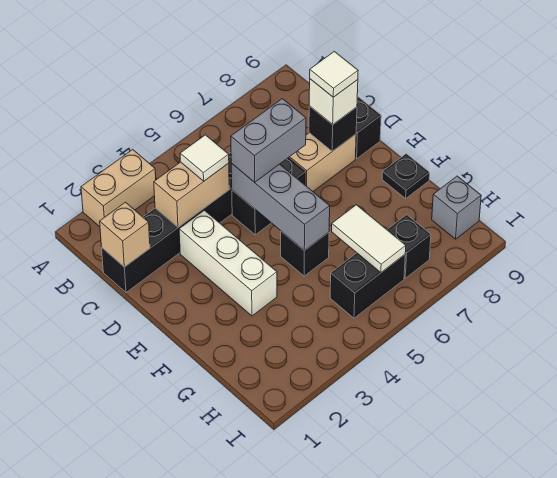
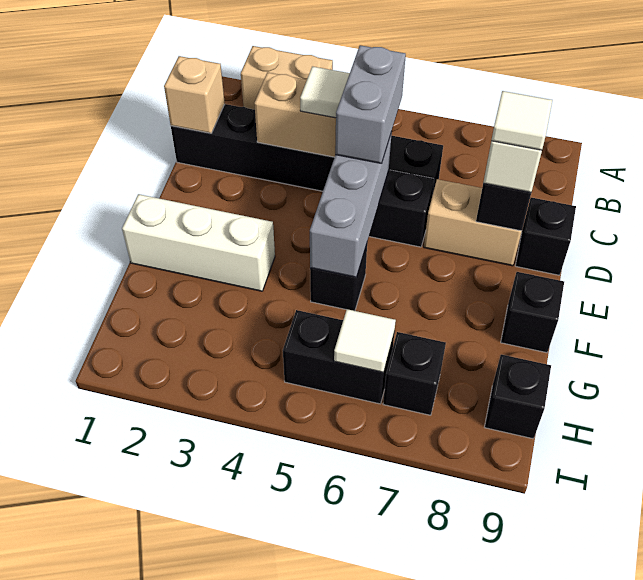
white brick D3:F3 level 1 -> white brick F1:F3 level 1
grey brick D5:D6 level 3 -> grey brick C5:D5 level 3
black plate F9 level 1 -> black brick F9 level 1
white tile G6:H6 level 2 -> white tile H6 level 2
grey brick H9 level 1 -> black brick H9 level 1

